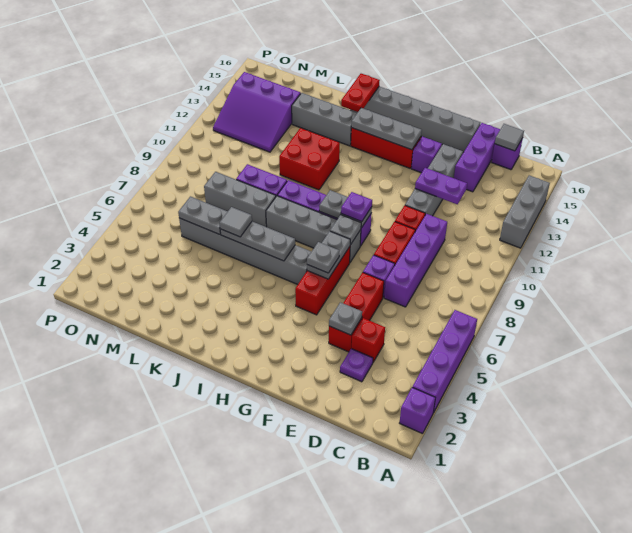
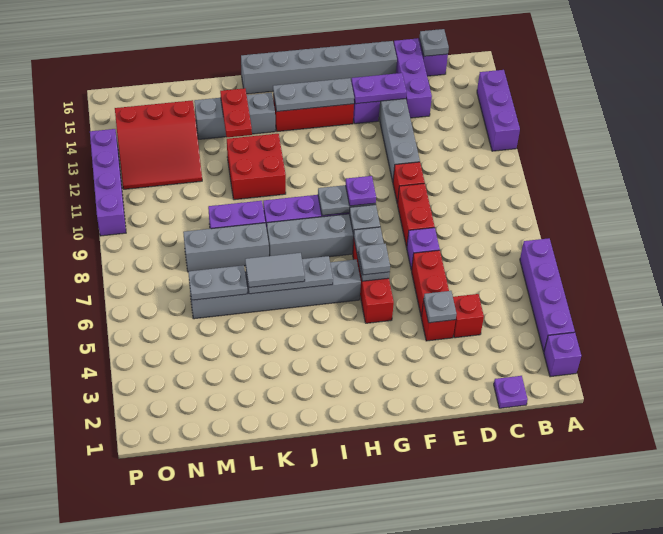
grey brick A12:A14 level 1 -> purple brick A12:A14 level 1
grey tile C16 level 2 -> grey plate C16 level 2
purple plate D3 level 1 -> purple plate C1 level 1
purple brick D7:D10 level 1 -> purple brick P10:P13 level 1
purple plate D12:E12 level 2 -> purple plate E14:F14 level 2
red plate J15:J16 level 2 -> red plate K13:K14 level 2
grey tile K6 level 3 -> grey tile J6:K6 level 3
purple slope M12:O14 level 1 top 14 -> red slope M12:O14 level 1 top 14

